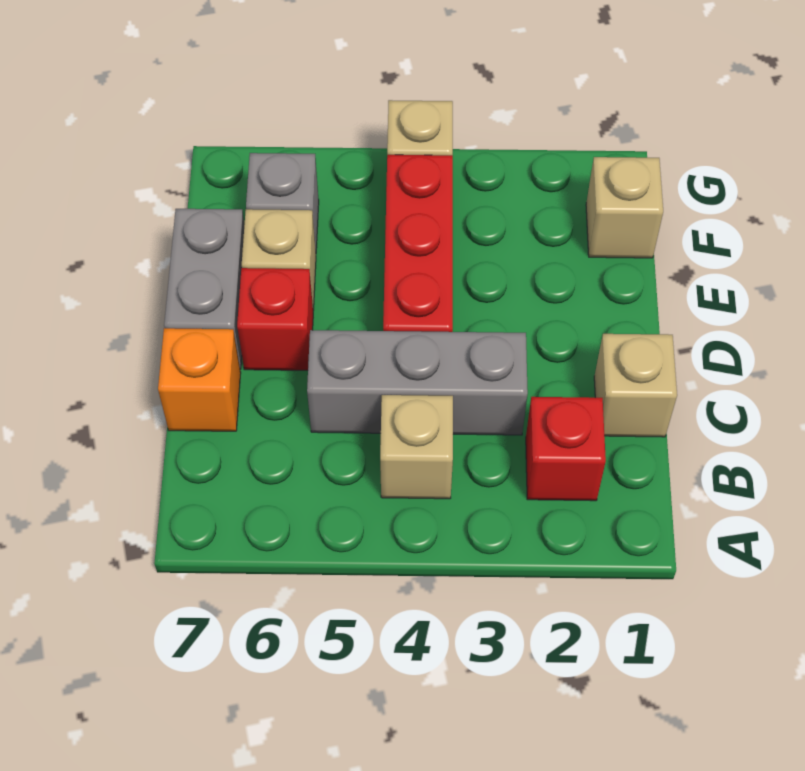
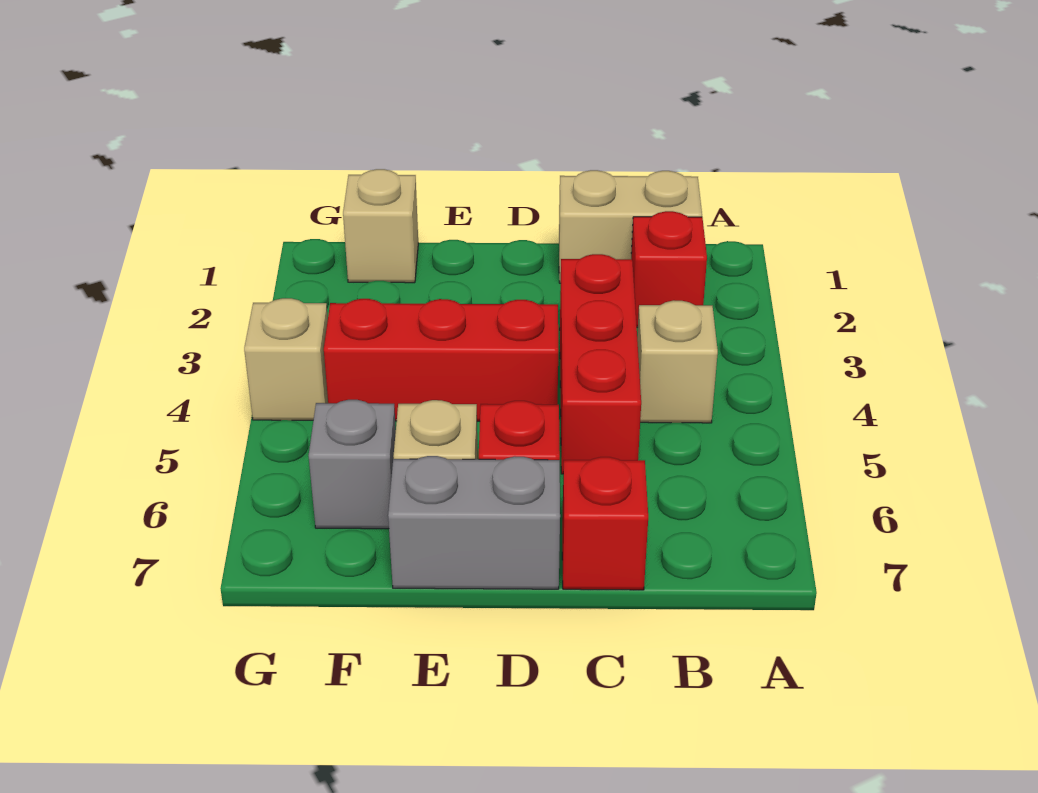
tan brick C1 level 1 -> tan brick B1:C1 level 1
grey brick C3:C5 level 1 -> red brick C3:C5 level 1
orange brick C7 level 1 -> red brick C7 level 1

